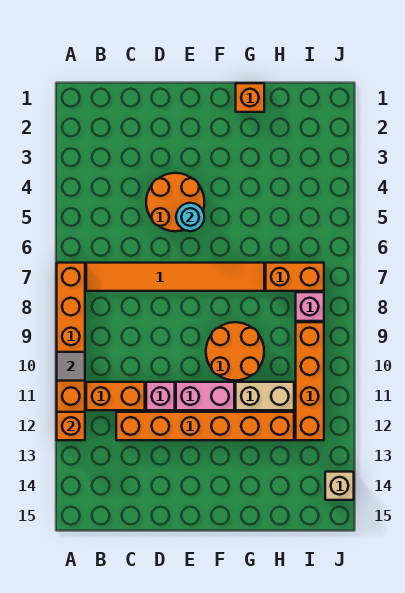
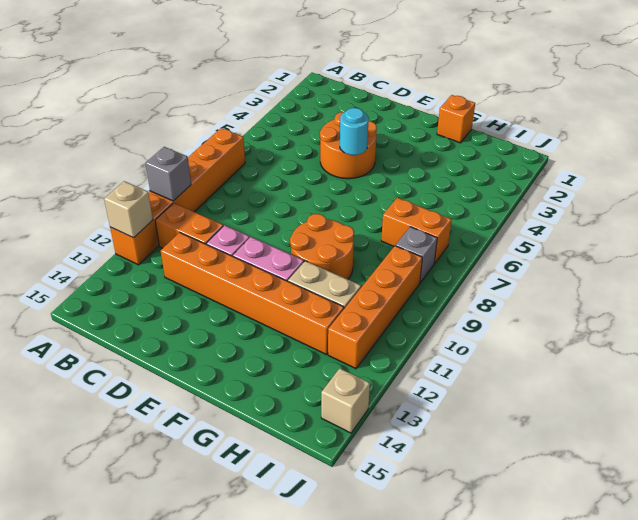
grey tile A10 level 2 -> grey brick A10 level 2
orange brick A12 level 2 -> tan brick A12 level 2
orange tile B7:G7 level 1 -> none
pink brick I8 level 1 -> grey brick I8 level 1

